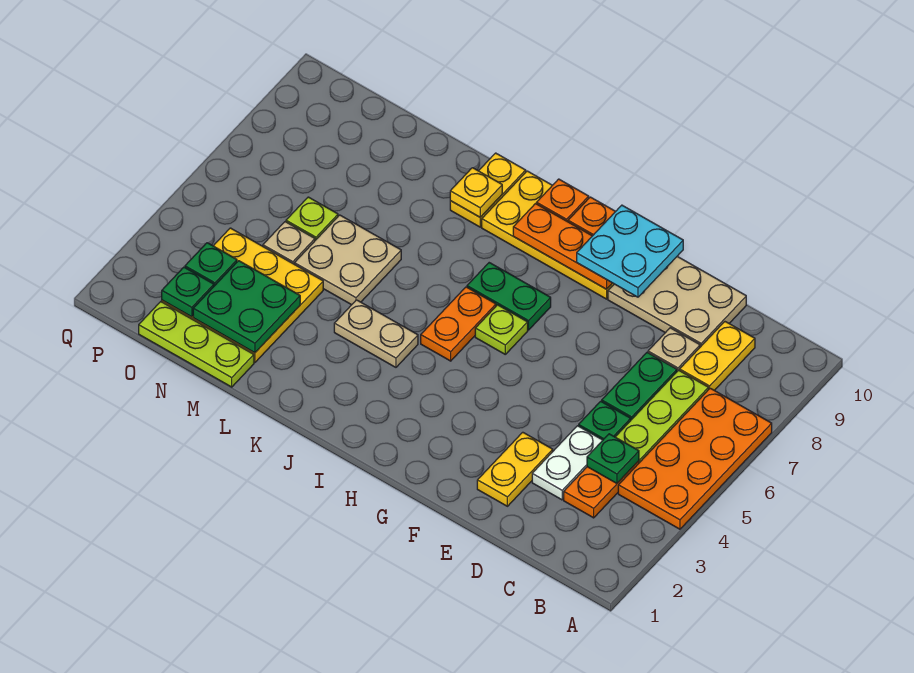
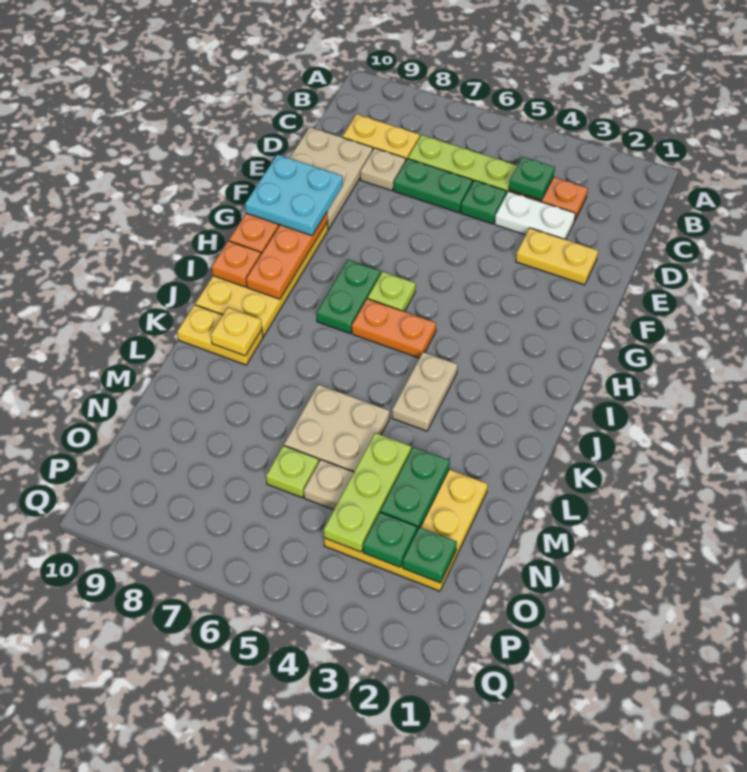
orange plate A4:B7 level 1 -> none
lime plate M1:O1 level 1 -> lime plate M4:O4 level 2
green plate M2:N3 level 2 -> green plate M3:N3 level 2

